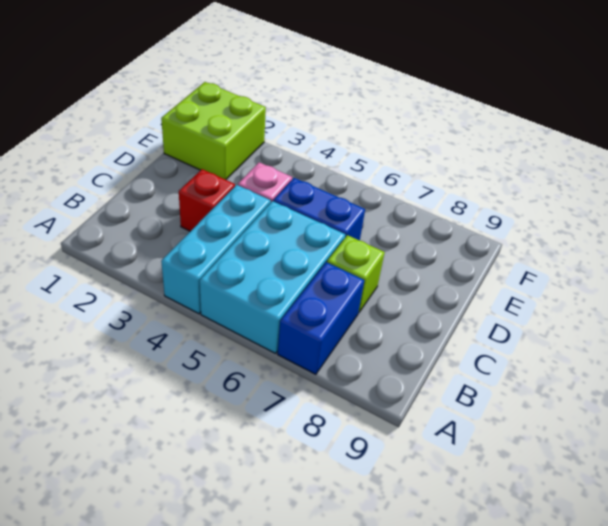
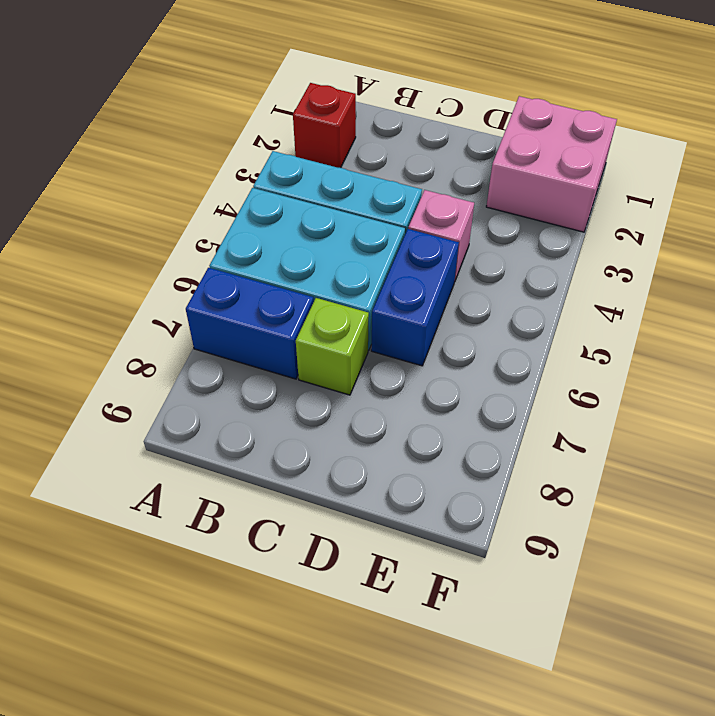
red brick C3 level 1 -> red brick A2 level 1
lime brick E1:F2 level 1 -> pink brick E1:F2 level 1

